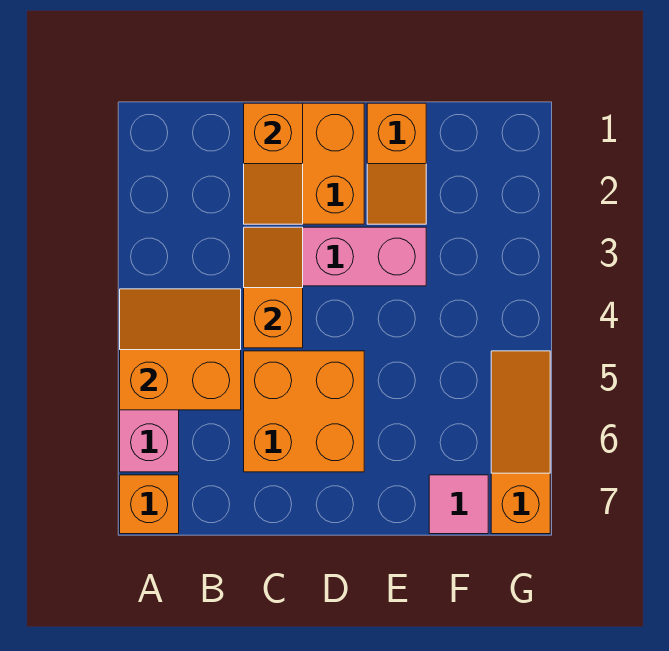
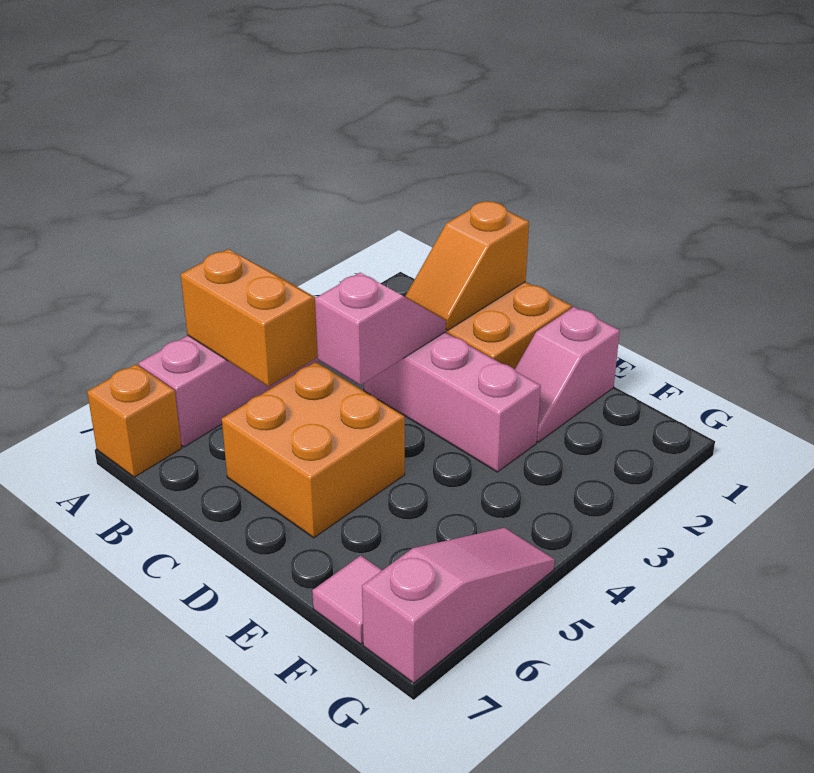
orange slope C3:C4 level 2 top 4 -> pink slope C3:C4 level 2 top 4
orange slope E1:E2 level 1 top 1 -> pink slope E1:E2 level 1 top 1
orange slope G5:G7 level 1 top 7 -> pink slope G5:G7 level 1 top 7

